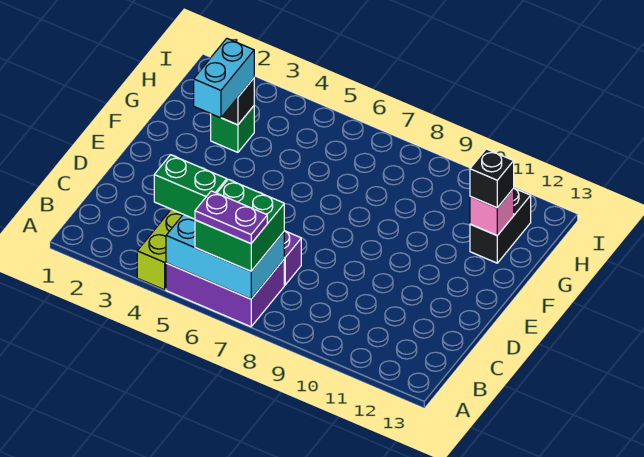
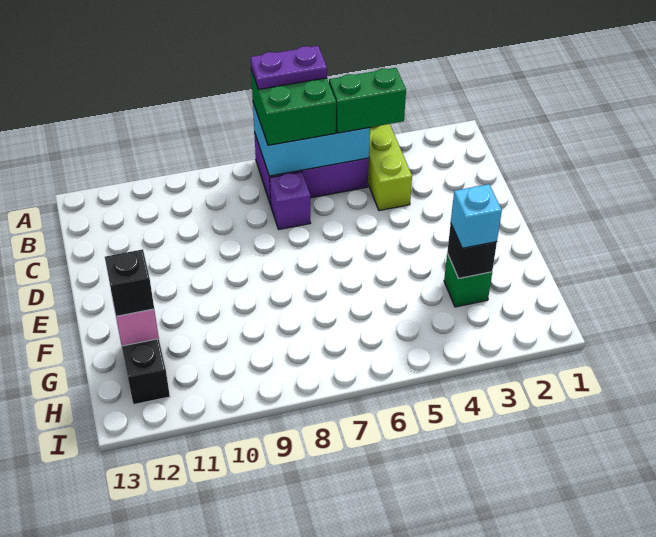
cyan brick F3:G3 level 3 -> cyan brick G3 level 3

